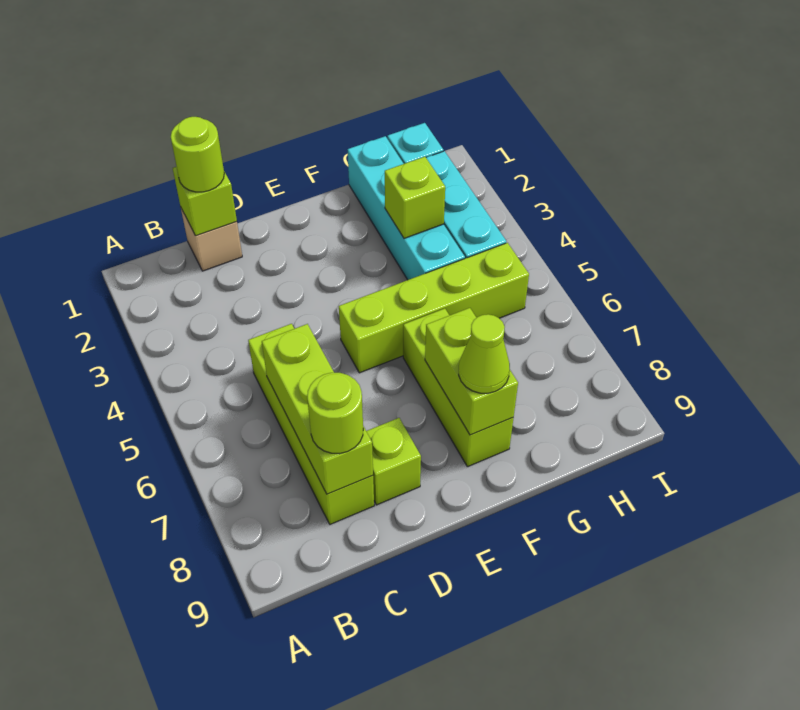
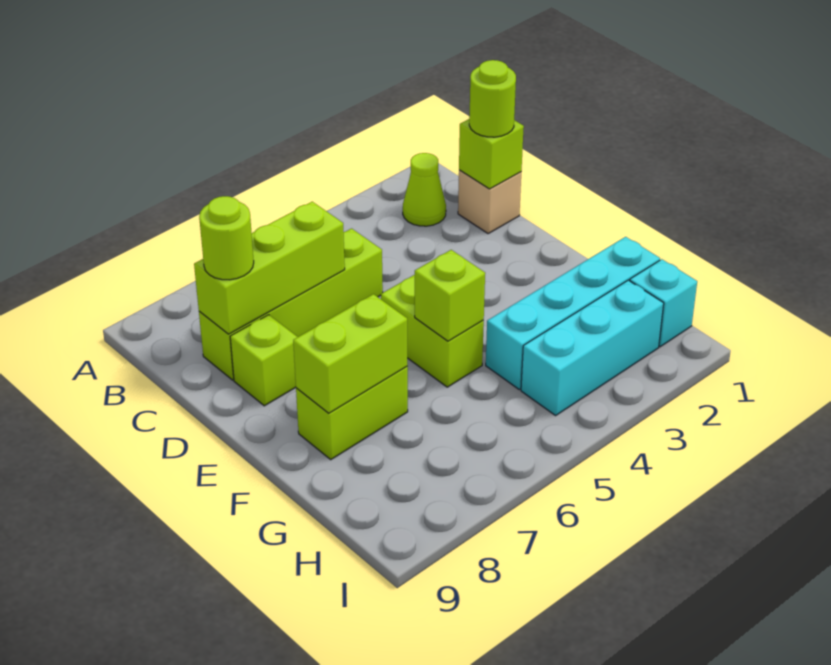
lime brick E5:H5 level 1 -> lime brick E5:F5 level 1
lime brick F6:F8 level 1 -> lime brick F7:F8 level 1
lime cone F8 level 3 -> lime cone B2 level 1
lime brick G3 level 2 -> lime brick F5 level 2

